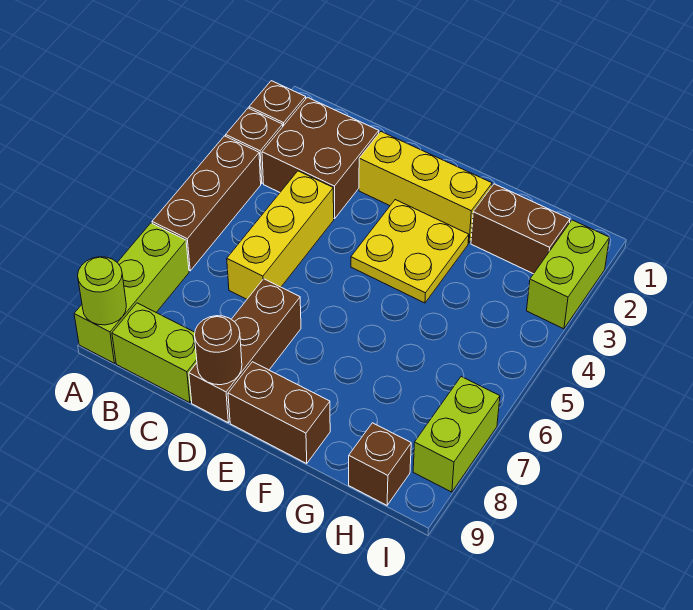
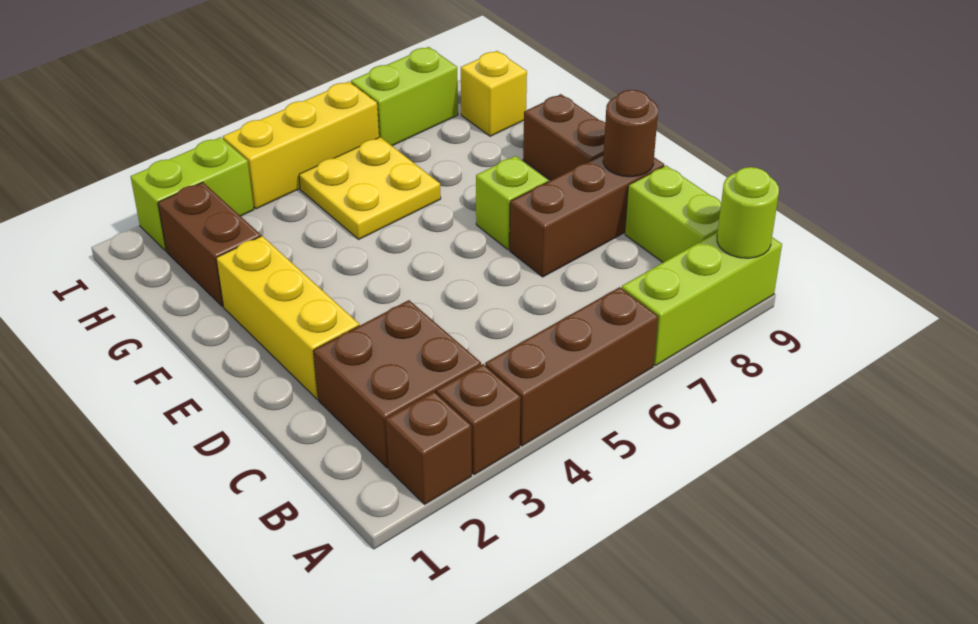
yellow brick C4:C6 level 1 -> yellow brick I4:I6 level 1
yellow plate E3:F4 level 1 -> yellow plate G5:H6 level 1
none -> lime brick E7 level 1
brown brick H9 level 1 -> yellow brick H9 level 1

